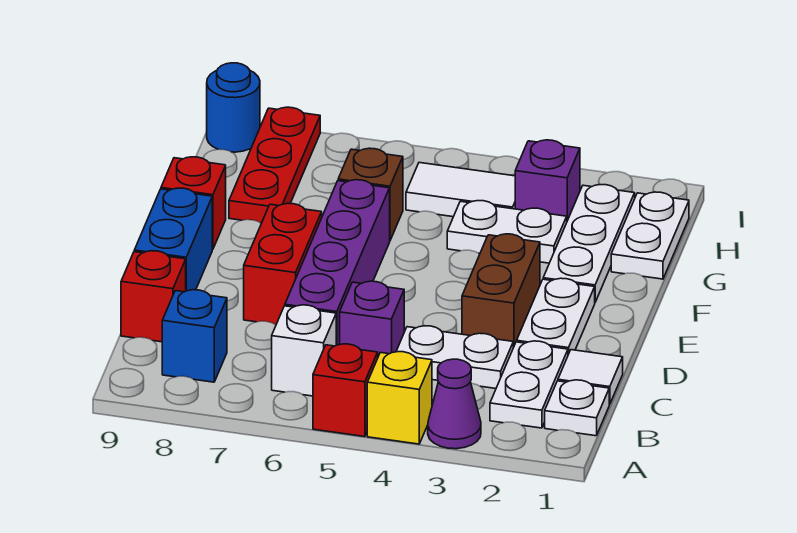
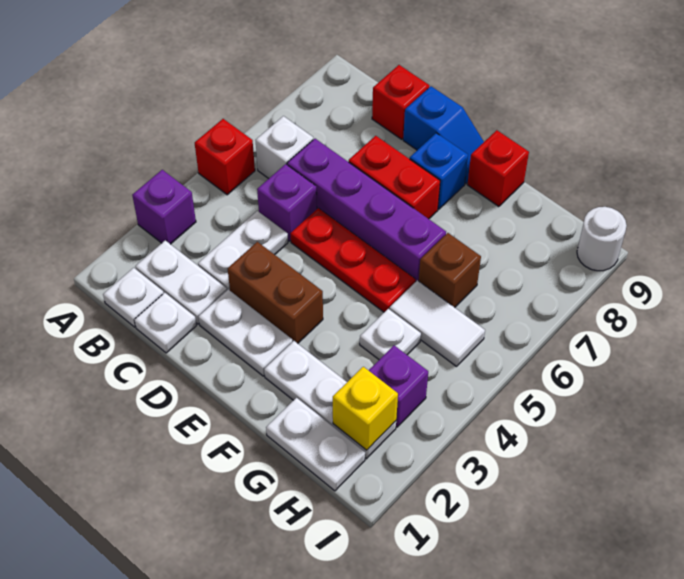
purple cone A3 level 1 -> purple brick A3 level 1
yellow brick A4 level 1 -> yellow brick H2 level 2
blue brick B8 level 1 -> blue brick E8 level 1
white tile C1 level 1 -> white plate C1 level 1
blue brick D9:E9 level 1 -> blue slope D9:E9 level 1 top D
white plate G3:G4 level 1 -> white plate G4 level 1
red plate G8:I8 level 1 -> red plate D5:F5 level 1
white tile H4:H5 level 1 -> white tile G5:H5 level 1
blue round brick I9 level 1 -> white round brick I9 level 1

